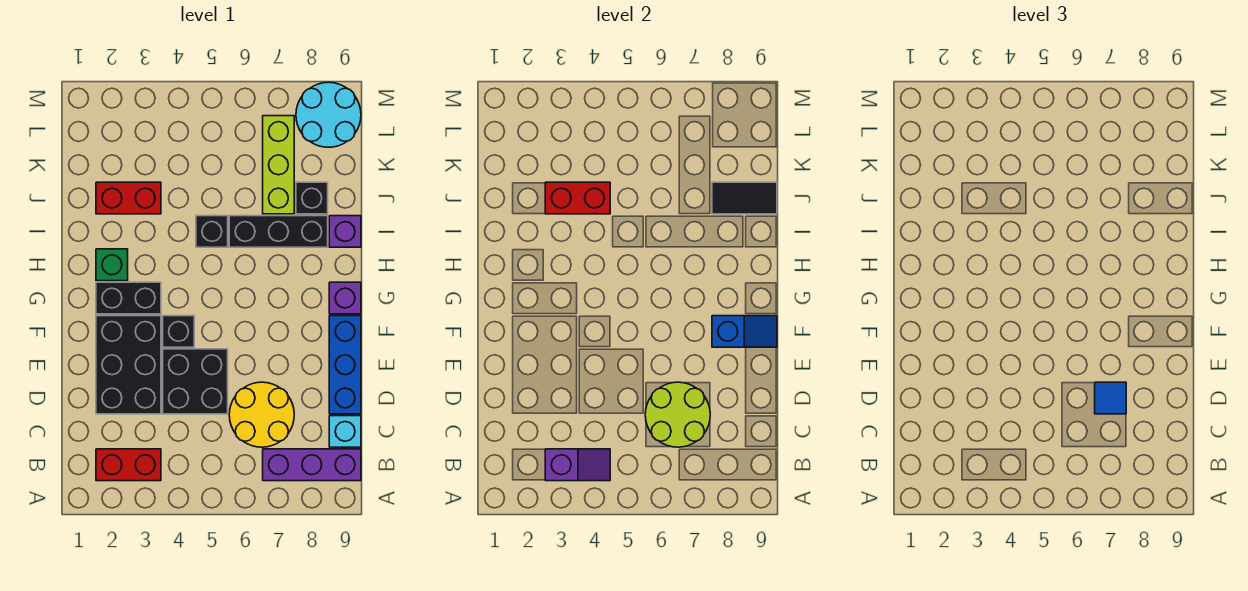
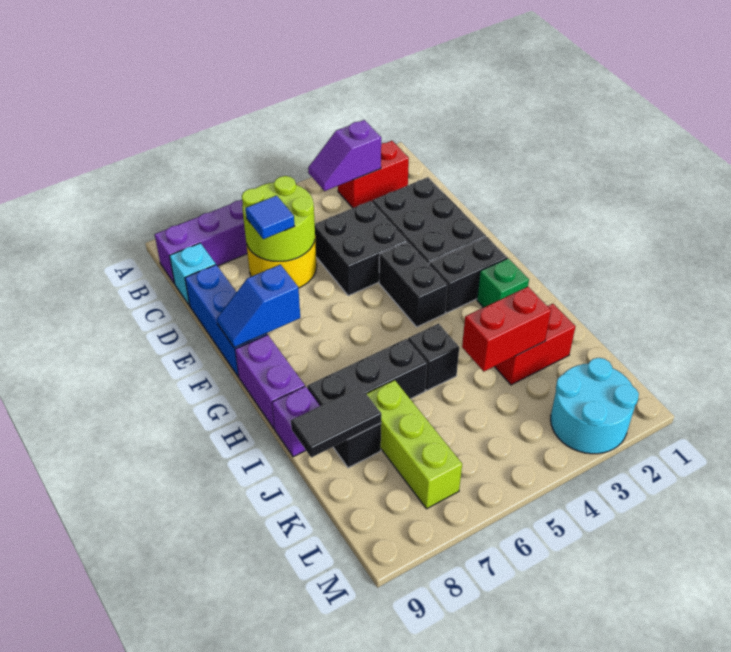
black brick F4 level 1 -> black brick F4:G4 level 1
purple brick G9 level 1 -> purple brick G9:H9 level 1
cyan round brick L8:M9 level 1 -> cyan round brick L2:M3 level 1

